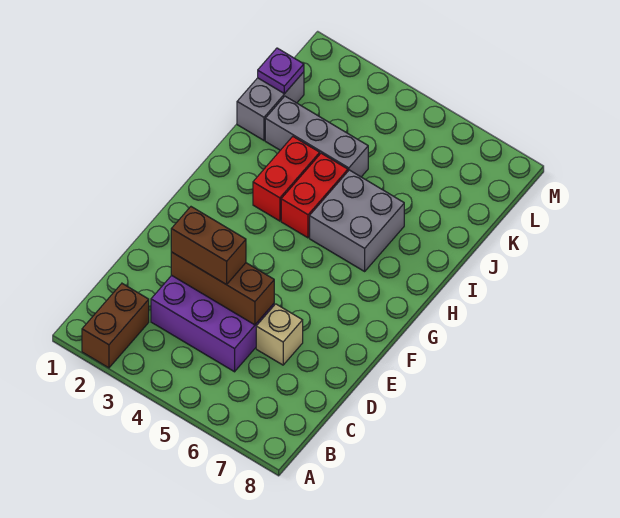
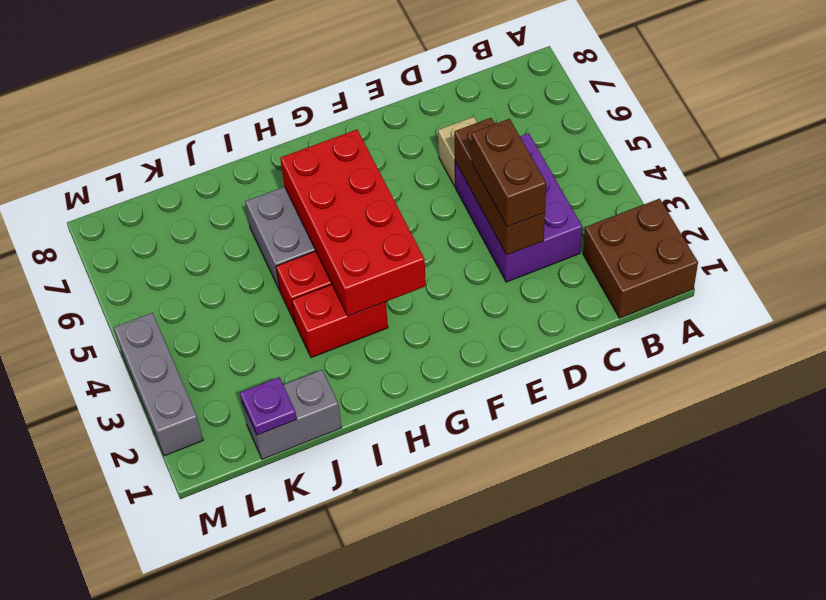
brown brick A2:B2 level 1 -> brown brick A1:B2 level 1
none -> red brick G3:H6 level 2
grey brick J2:J4 level 1 -> grey brick M2:M4 level 1

